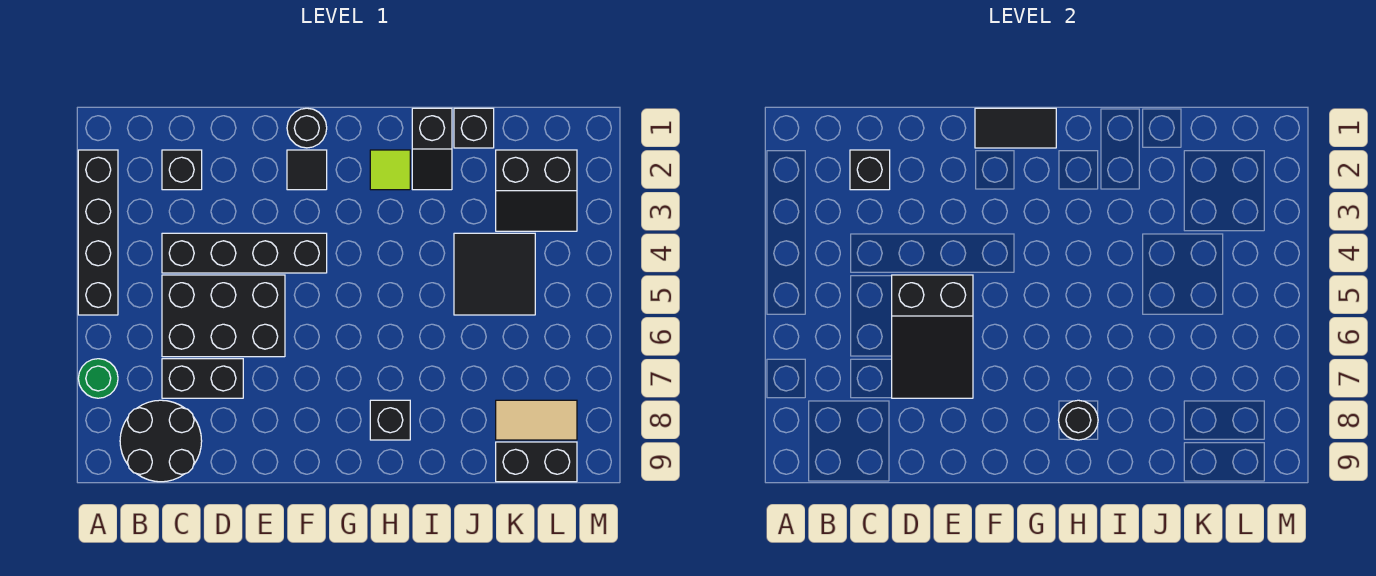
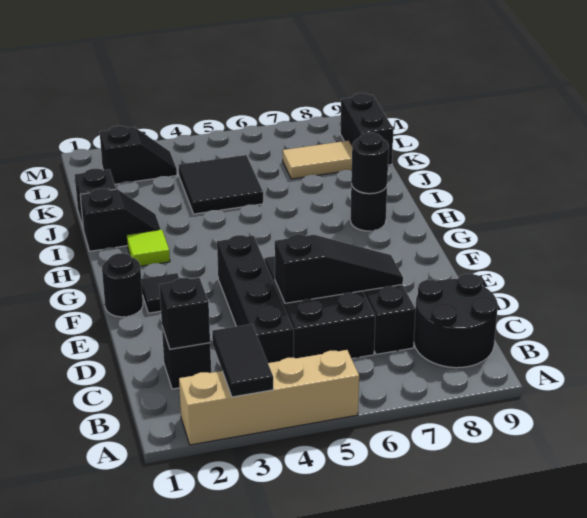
black brick A2:A5 level 1 -> tan brick A2:A5 level 1
green round brick A7 level 1 -> none
black slope D5:E7 level 2 top 5 -> black slope D5:D7 level 2 top 5
black tile F1:G1 level 2 -> black tile A3:B3 level 2
black brick H8 level 1 -> black round brick H8 level 1
black slope K2:L3 level 1 top 2 -> black slope L2:L3 level 1 top 2
tan tile K8:L8 level 1 -> tan tile K7:K8 level 1

